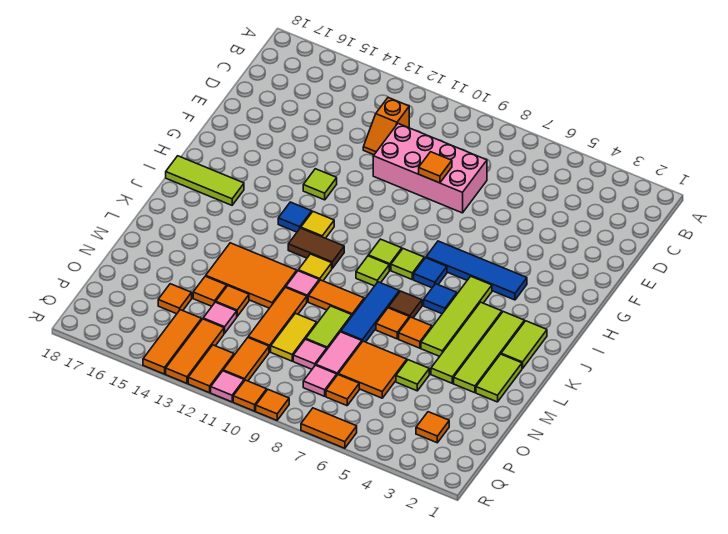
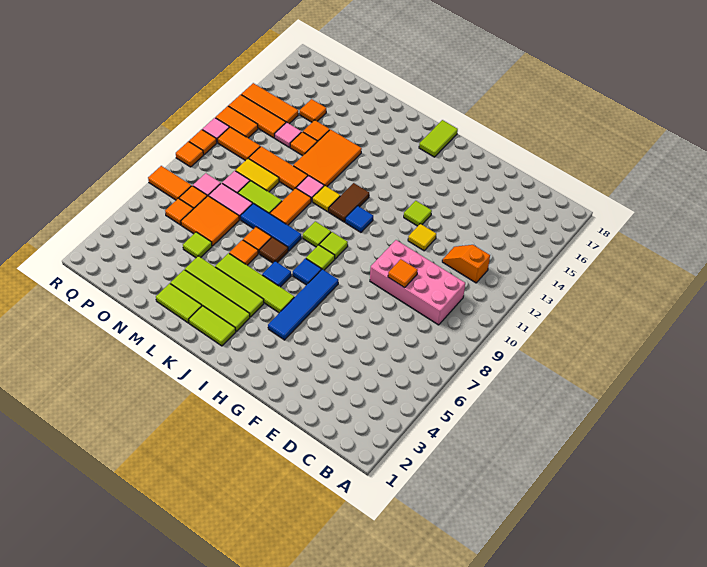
pink brick D8:E11 level 1 -> pink brick C9:F10 level 1
yellow tile I12 level 1 -> yellow tile F12 level 1
blue tile I13 level 1 -> blue tile I11 level 1
lime tile I16:I18 level 1 -> lime tile I17:I18 level 1
orange tile P3 level 1 -> orange tile P6 level 1
orange tile R6:R7 level 1 -> orange tile Q7:R7 level 1

